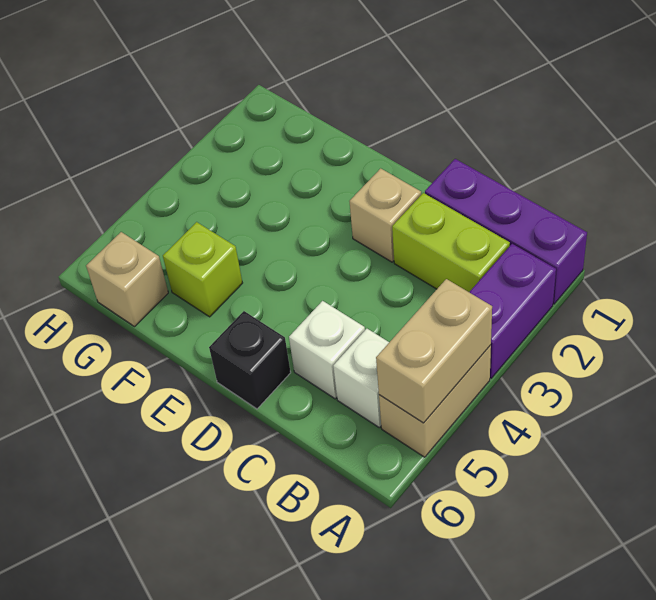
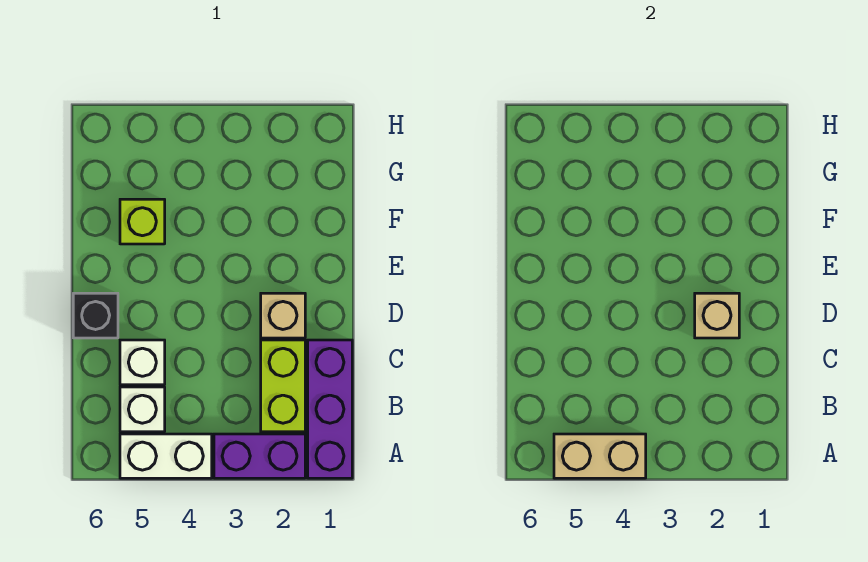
tan brick A4:A5 level 1 -> white brick A4:A5 level 1
tan brick G6 level 1 -> tan brick D2 level 2

